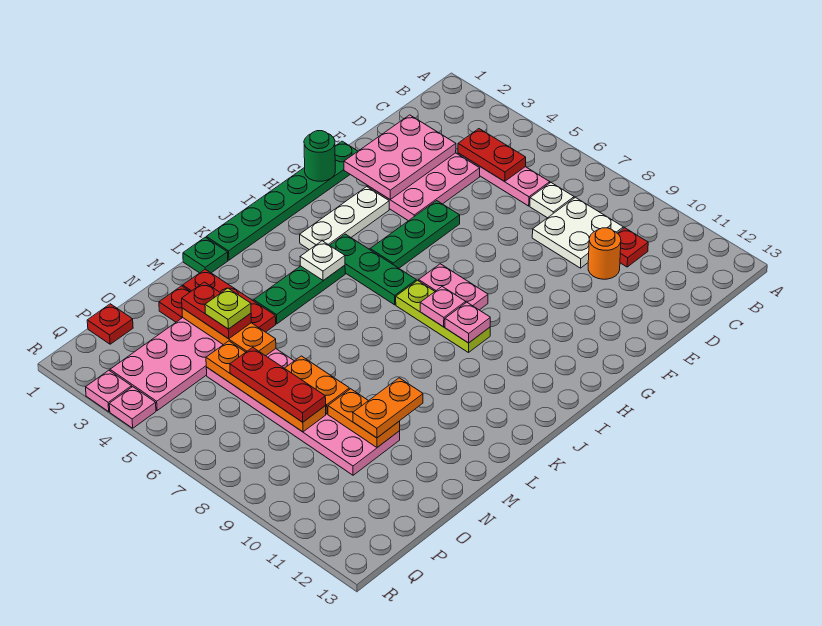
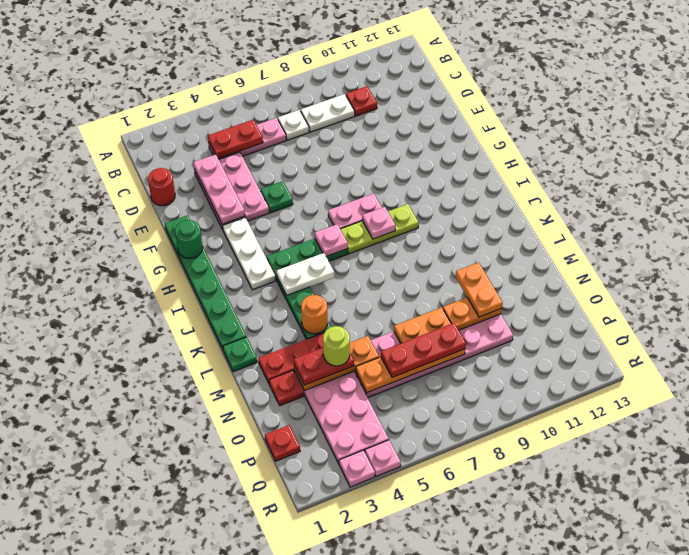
white plate C8:D9 level 1 -> white plate C8:C9 level 1
none -> red round brick D1 level 1
pink plate D2:F3 level 2 -> pink plate D3:F3 level 2
orange round brick D10 level 1 -> orange round brick L4 level 2
green plate F5:H5 level 1 -> green plate F5 level 1
pink plate I9 level 2 -> pink plate I6 level 2
white plate J4 level 2 -> white plate J4:J5 level 2
lime plate N4 level 4 -> lime round brick N4 level 4

